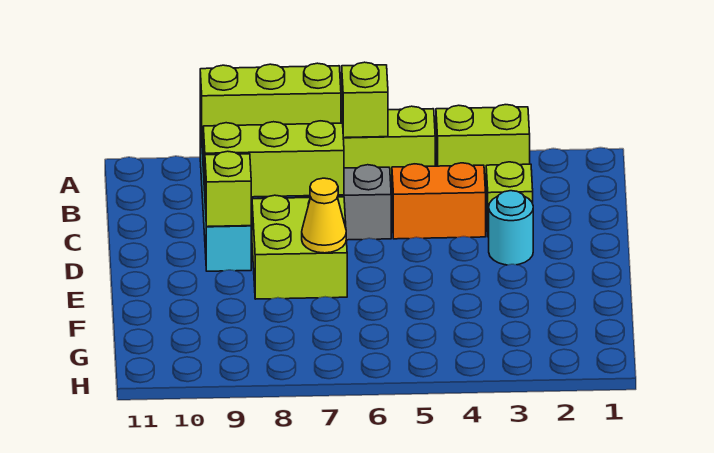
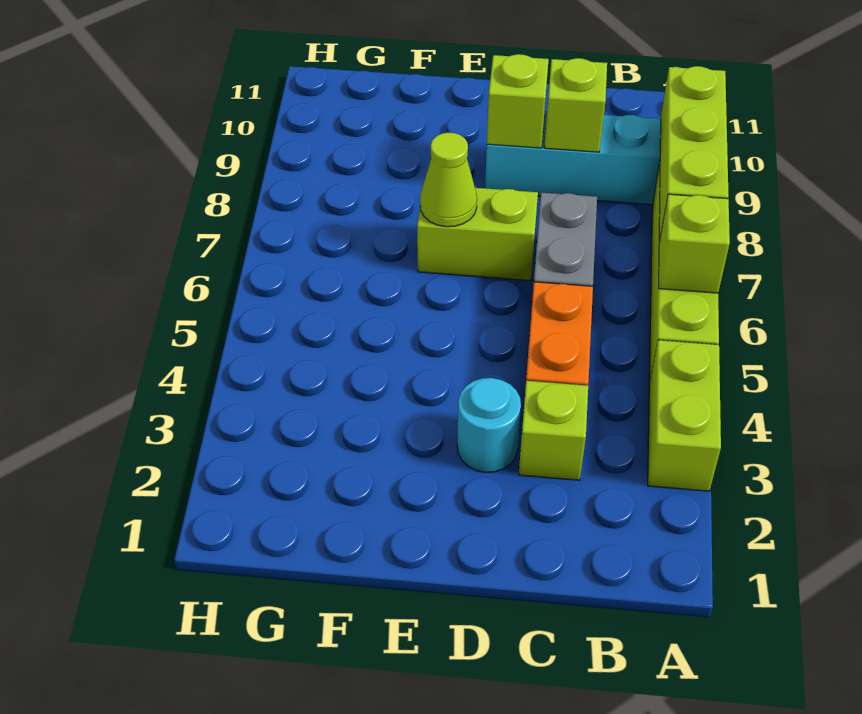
lime brick C7:C9 level 2 -> lime brick C9 level 2
lime brick D7:E8 level 1 -> lime brick D7:E7 level 1
yellow cone E7 level 2 -> lime cone E7 level 2

